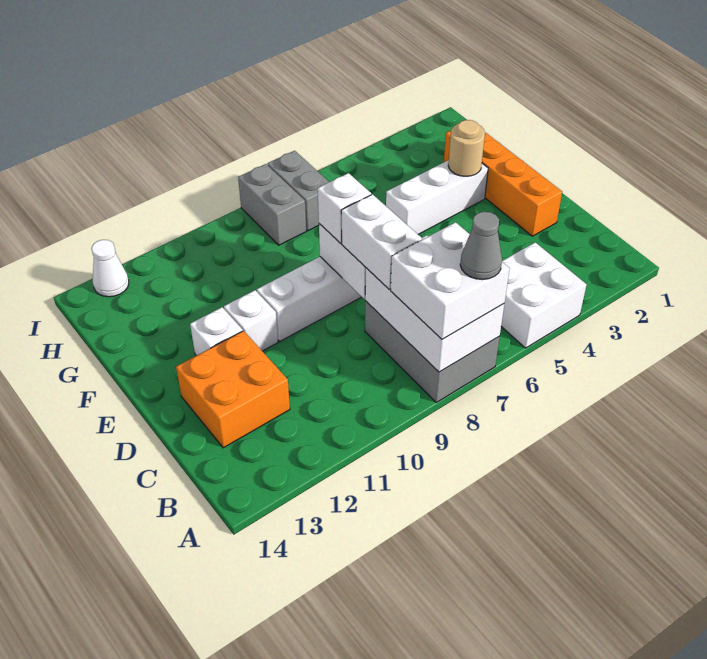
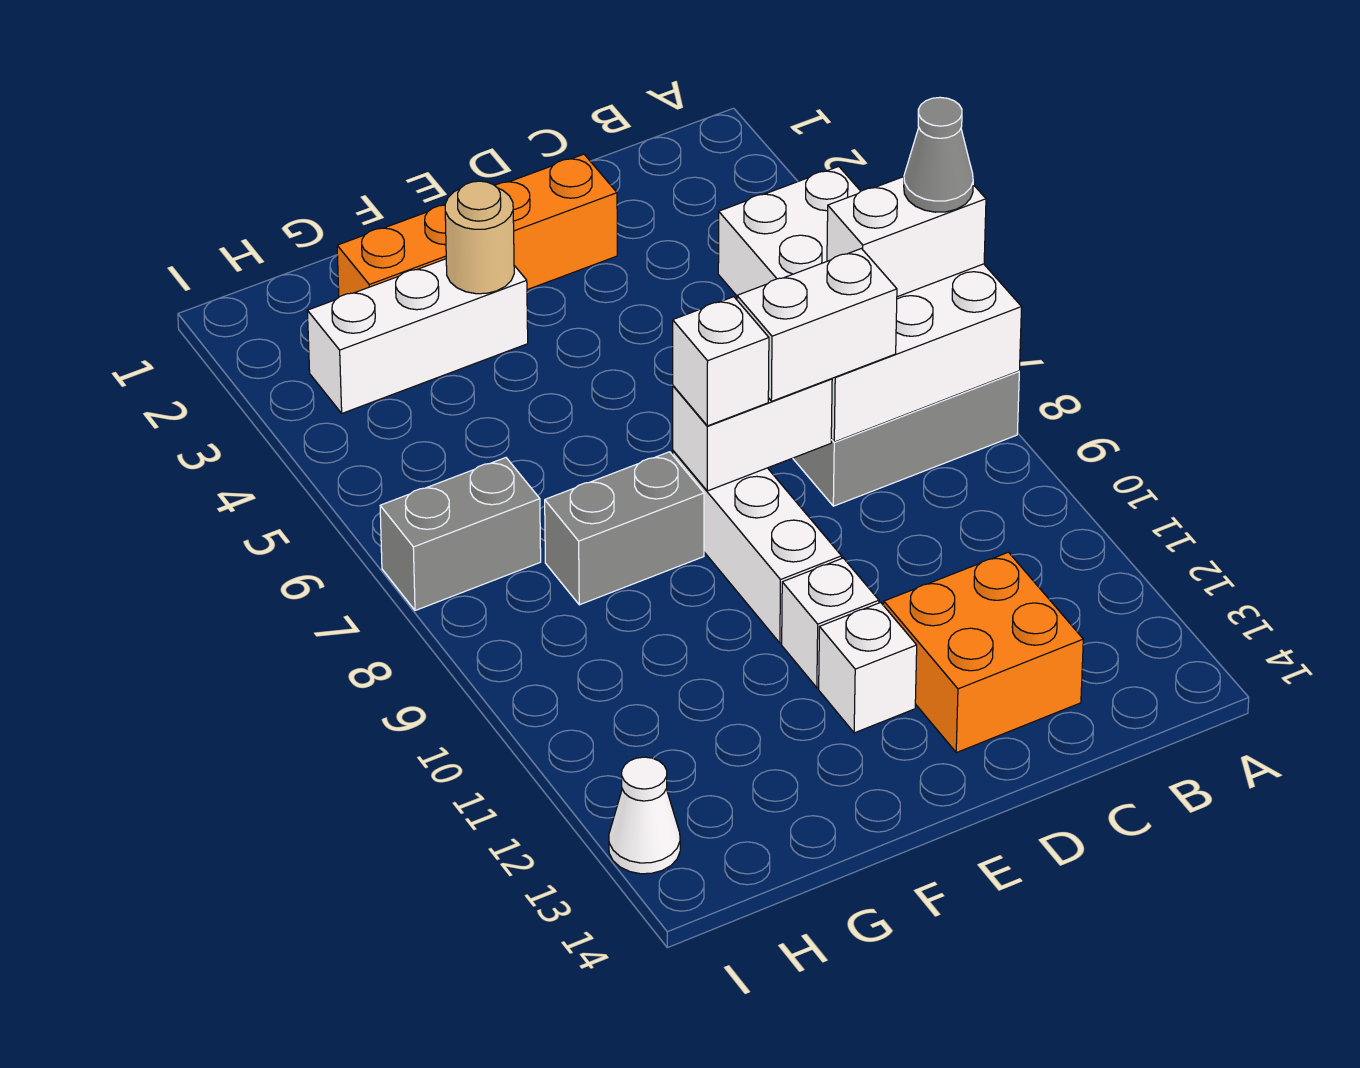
white brick A7:B8 level 3 -> white brick A7:B7 level 3
white brick F3:F5 level 1 -> white brick F3:H3 level 1
grey brick H8:I8 level 1 -> grey brick F8:G8 level 1

